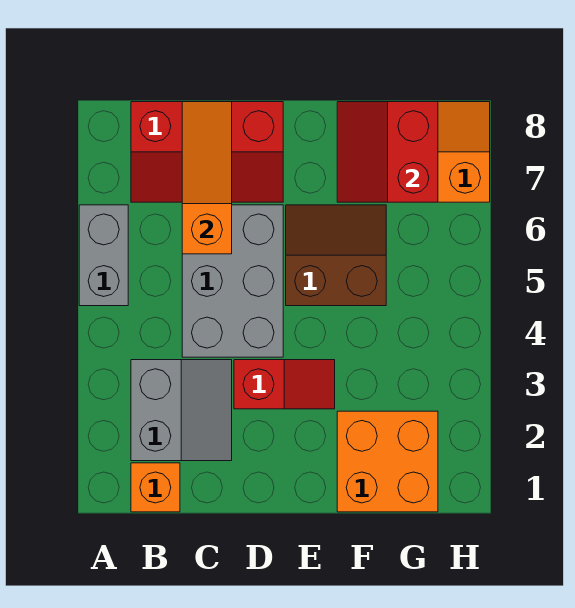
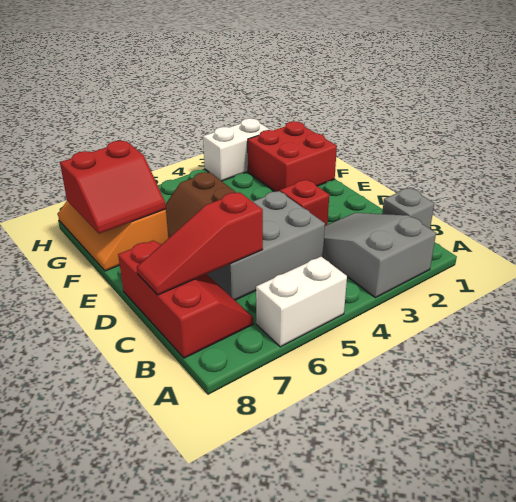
grey brick A5:A6 level 1 -> white brick A5:A6 level 1
orange brick B1 level 1 -> grey brick B1 level 1
grey slope B2:C3 level 1 top B -> grey slope A2:C3 level 1 top A
orange slope C6:C8 level 2 top 6 -> red slope C6:C8 level 2 top 6
orange brick F1:G2 level 1 -> red brick F1:G2 level 1
none -> white brick H2:H3 level 1

